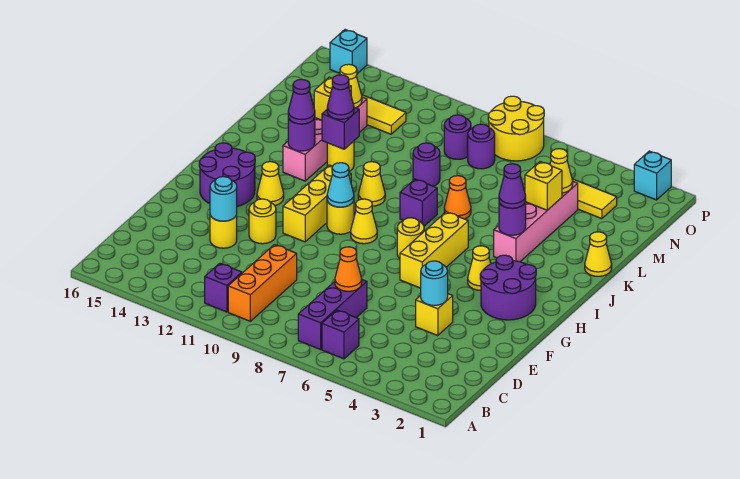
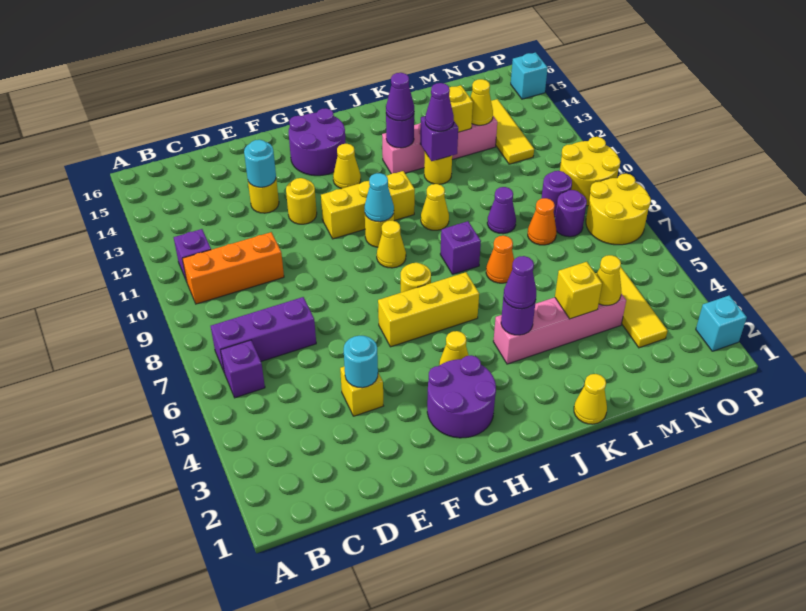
orange cone D7 level 2 -> orange cone M8 level 1
purple round brick L9 level 1 -> purple cone L9 level 1
none -> yellow round brick O9:P10 level 1

